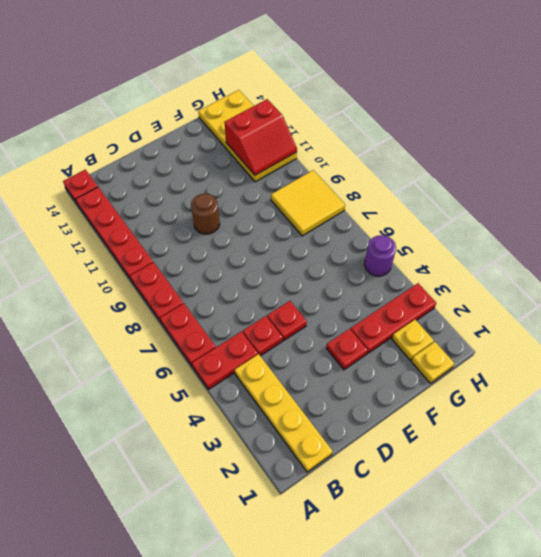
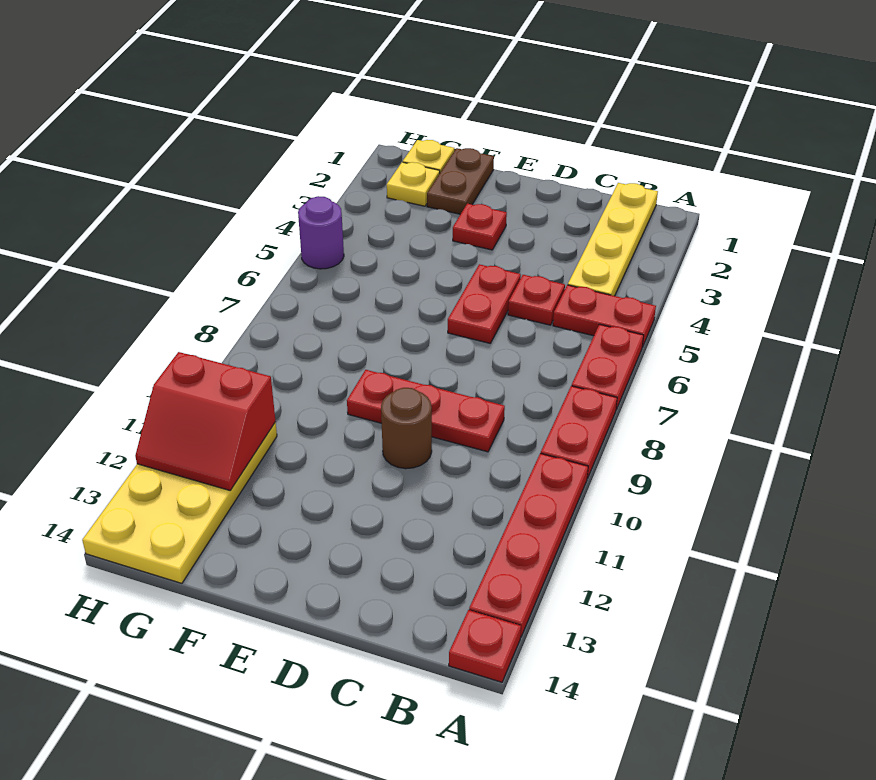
red plate D5 level 1 -> red plate D5:D6 level 1
none -> brown plate F1:F2 level 1
red plate F3:H3 level 1 -> red plate C9:E9 level 1
yellow tile G8:H9 level 1 -> none
red slope G11:H12 level 2 top 12 -> red slope G11:H12 level 2 top 11

